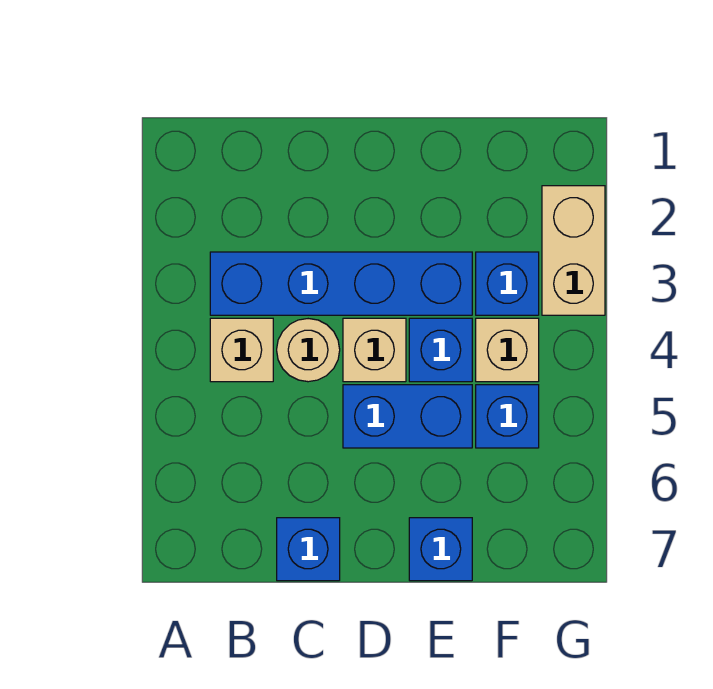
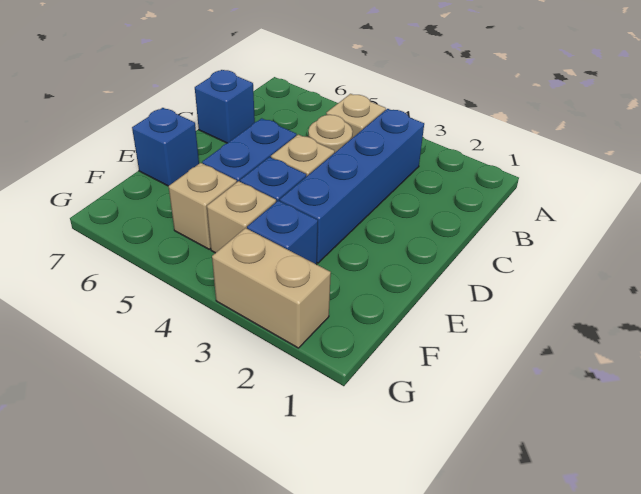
blue brick F5 level 1 -> tan brick F5 level 1

